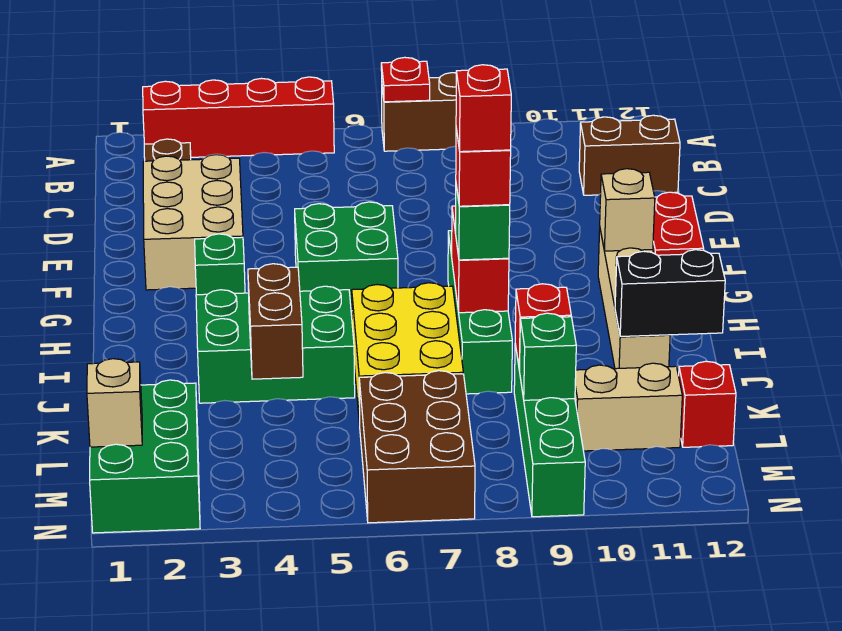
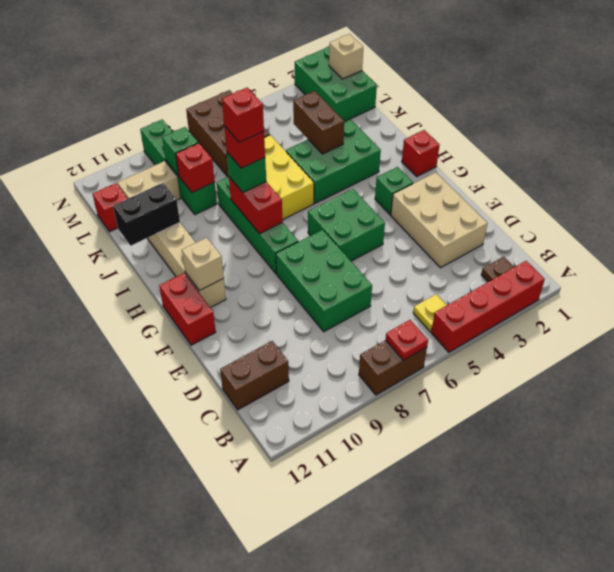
none -> yellow plate B5 level 1
none -> green brick D7:F8 level 1
none -> red brick H1 level 1

